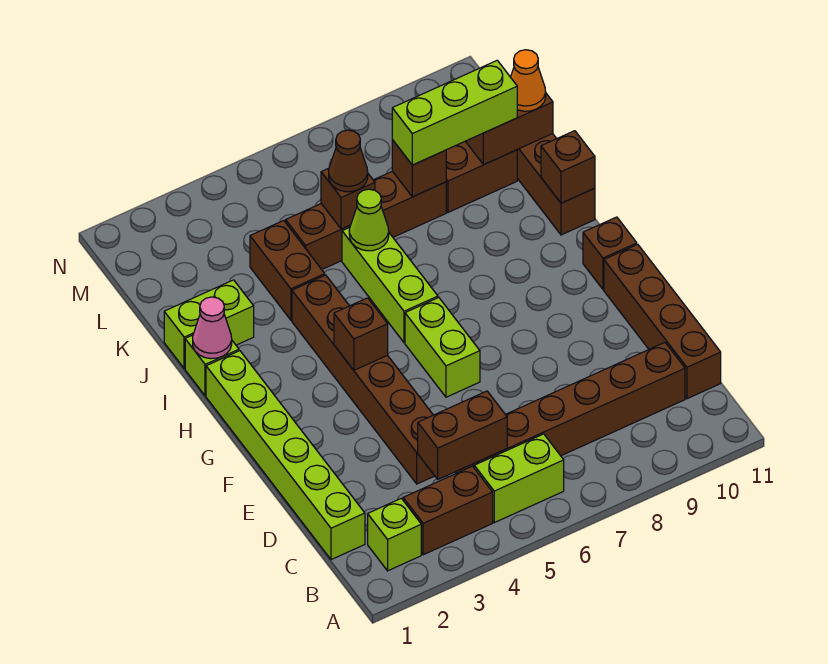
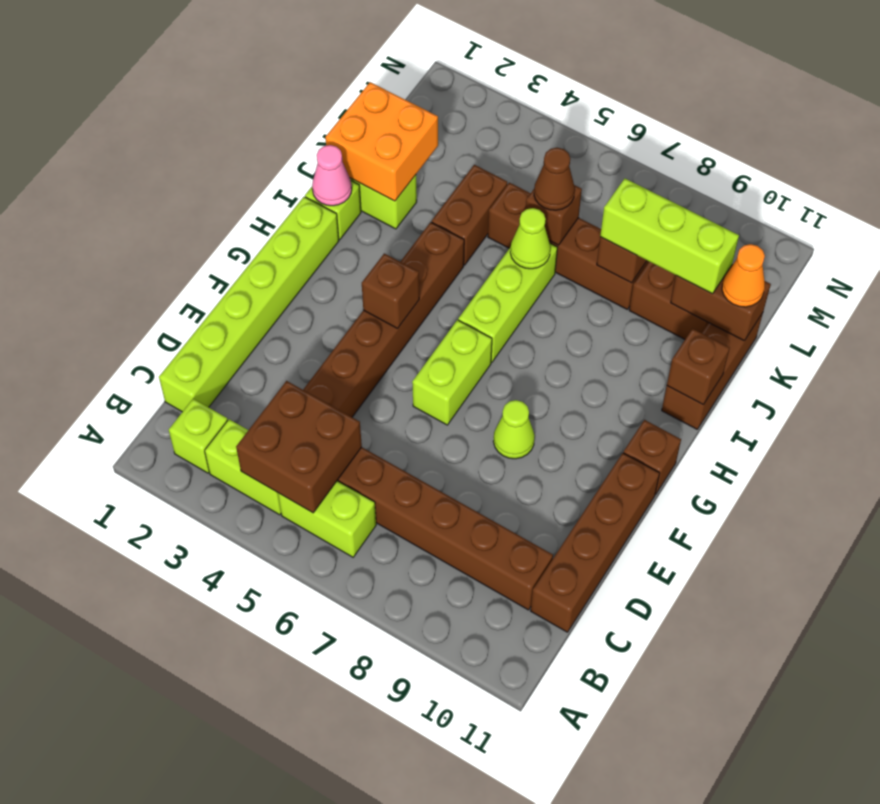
brown brick B3:B4 level 1 -> lime brick B3:B4 level 1
brown brick C4:C5 level 2 -> brown brick B4:C5 level 2
none -> lime cone F8 level 1
none -> orange brick J1:K2 level 2

